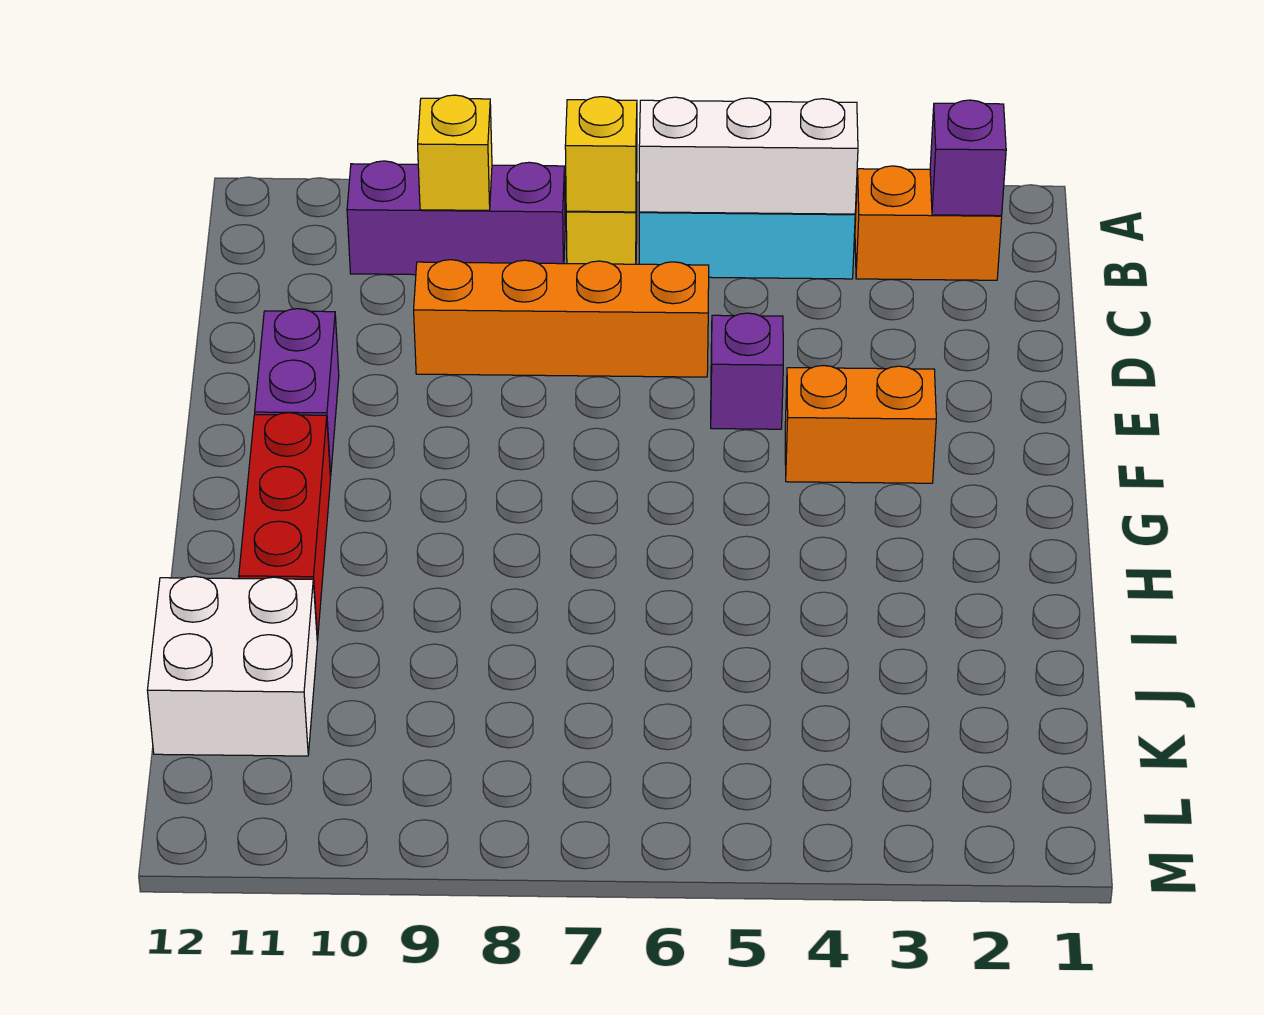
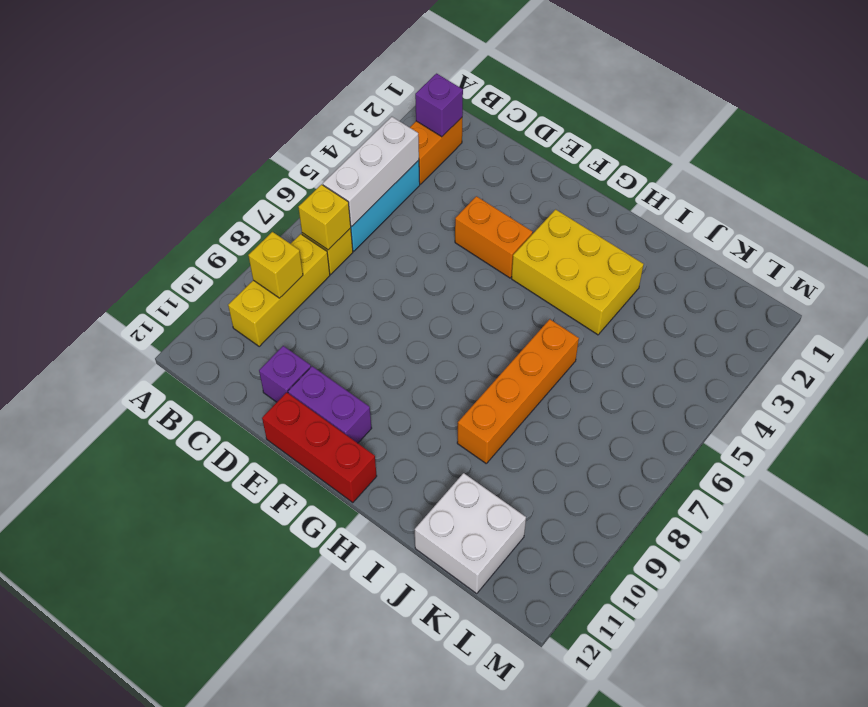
purple brick B8:B10 level 1 -> yellow brick B8:B10 level 1
orange brick D6:D9 level 1 -> orange brick I6:I9 level 1
purple brick E5 level 1 -> purple brick D11 level 1
orange brick F3:F4 level 1 -> orange brick E4:F4 level 1
none -> yellow brick G3:I4 level 1
red brick G11:I11 level 1 -> red brick E12:G12 level 1

